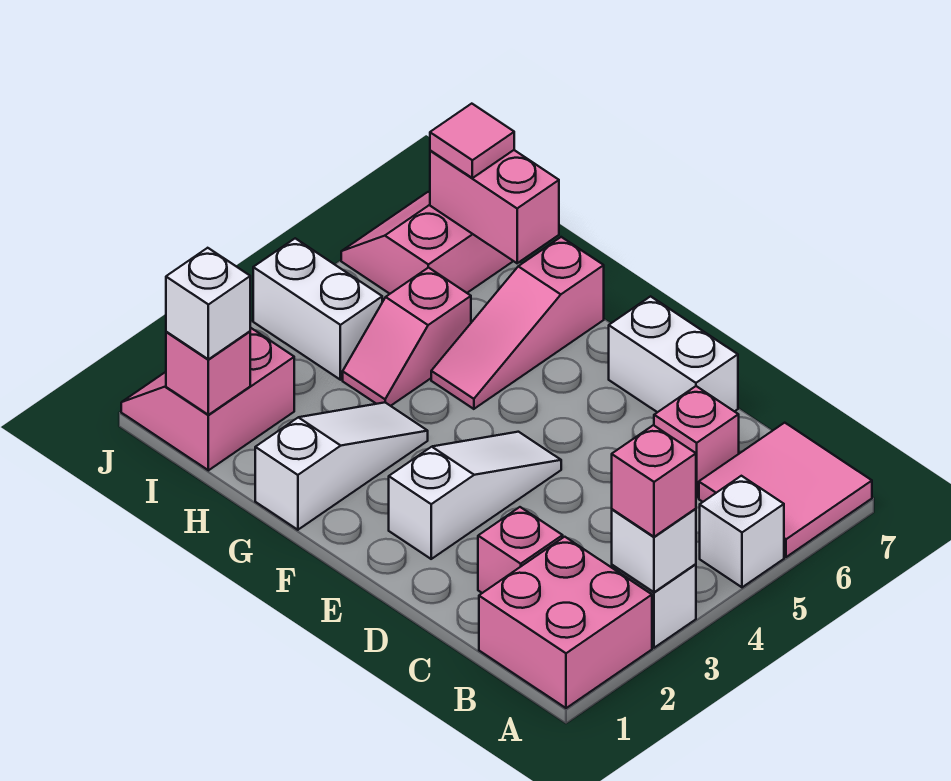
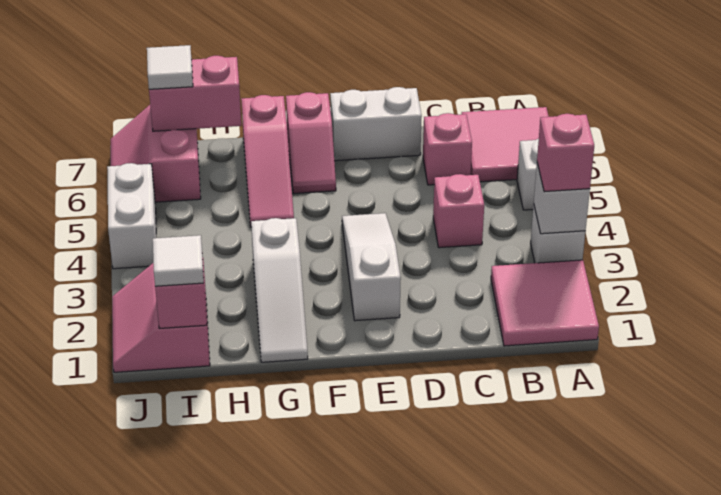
pink brick A1:B2 level 1 -> pink tile A1:B2 level 1
pink brick C2 level 1 -> pink brick C4 level 1
white slope G1:G3 level 1 top 1 -> white slope G1:G3 level 1 top 3
pink slope H4:H5 level 1 top 5 -> pink slope F6:F7 level 1 top 7
white brick I1 level 3 -> white tile I1 level 3
white brick I4:J4 level 1 -> white brick J4:J5 level 1
pink tile I7 level 3 -> white tile I7 level 3

